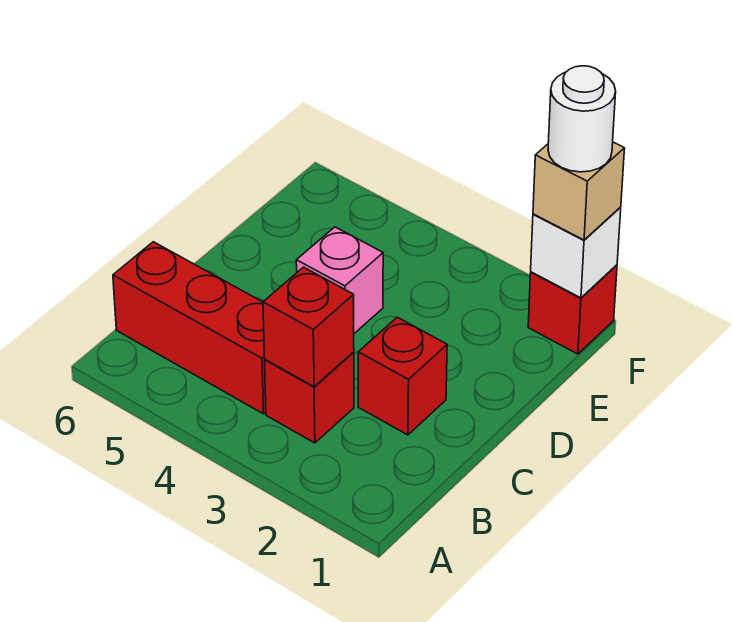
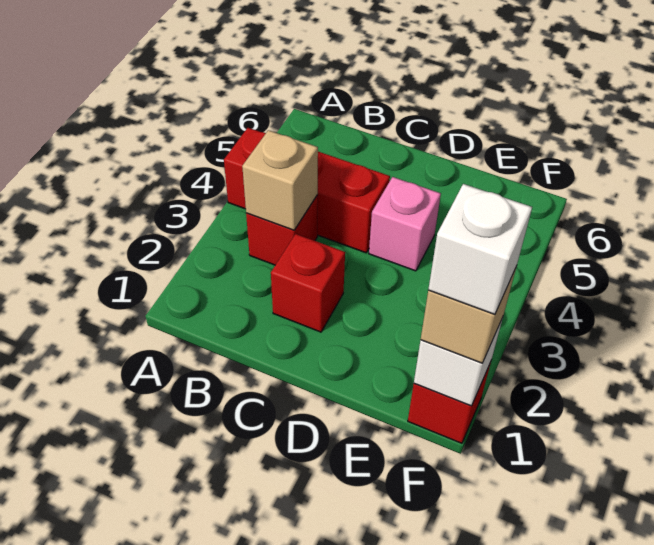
red brick B3 level 2 -> tan brick B3 level 2
red brick B4:B6 level 1 -> red brick A4:C4 level 1
white round brick F1 level 4 -> white brick F1 level 4

